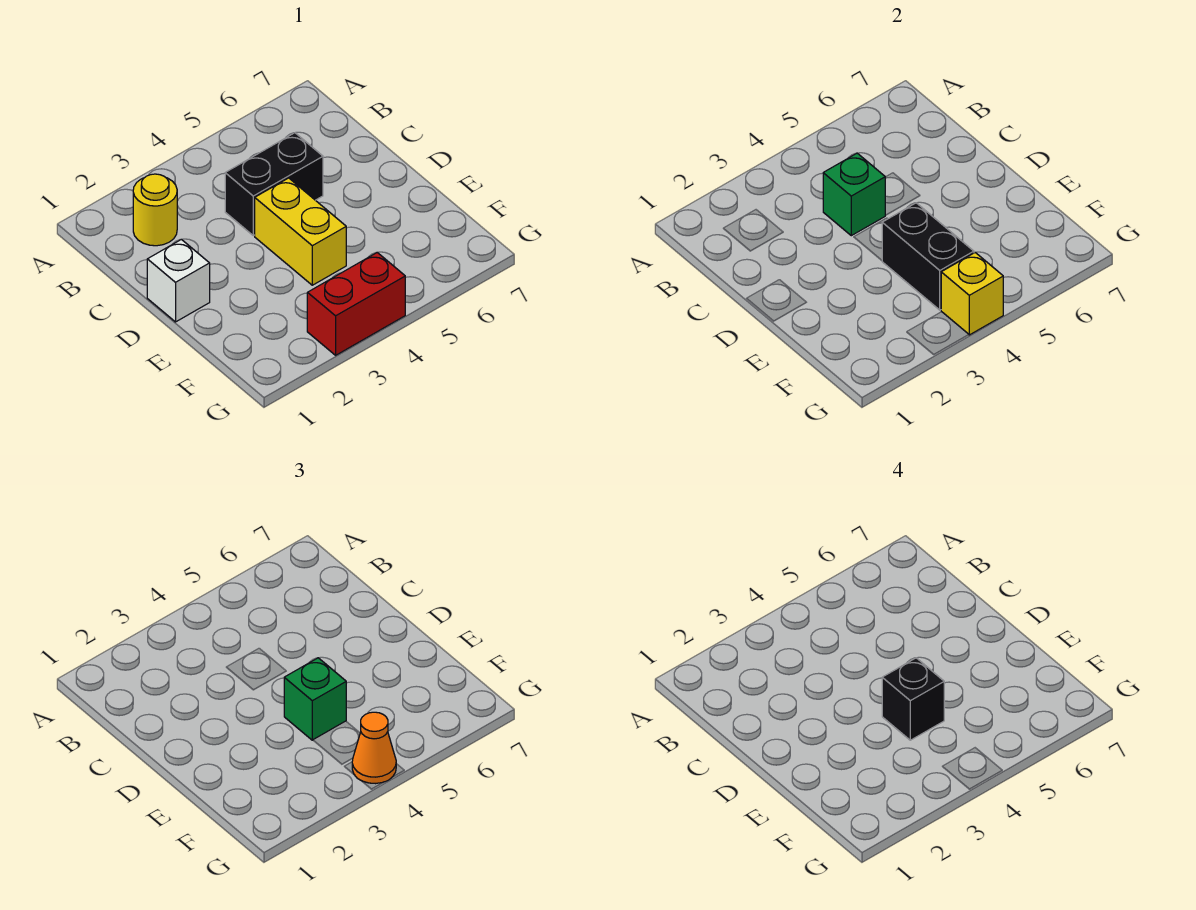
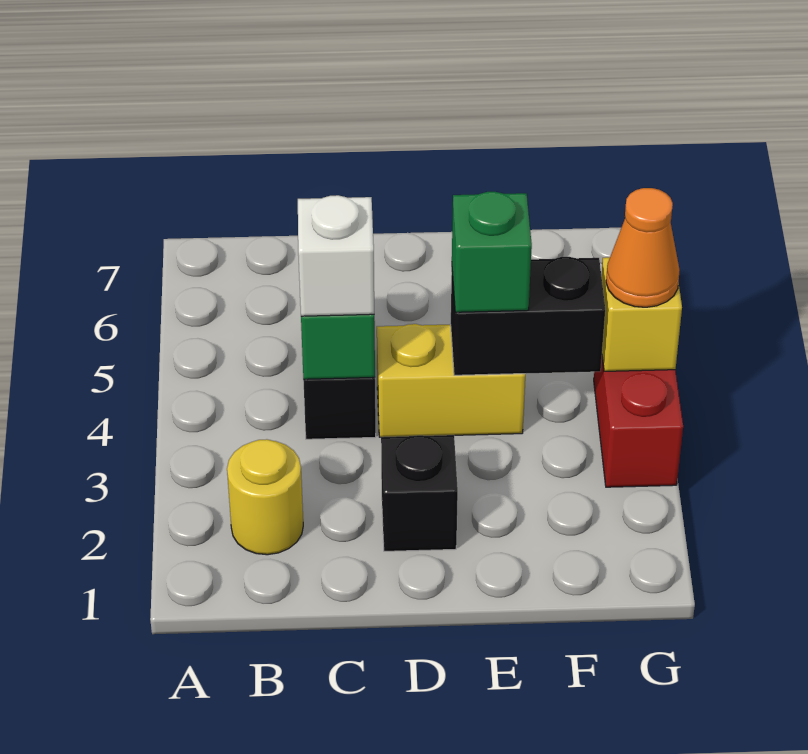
white brick D1 level 1 -> white brick C4 level 3
black brick E4 level 4 -> black brick D2 level 1

